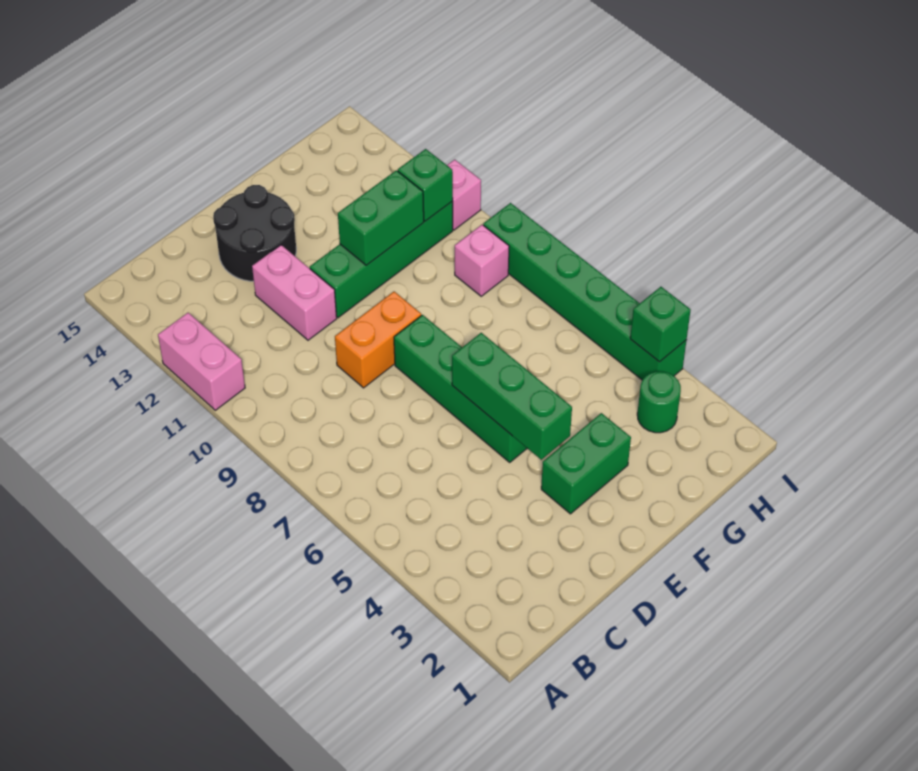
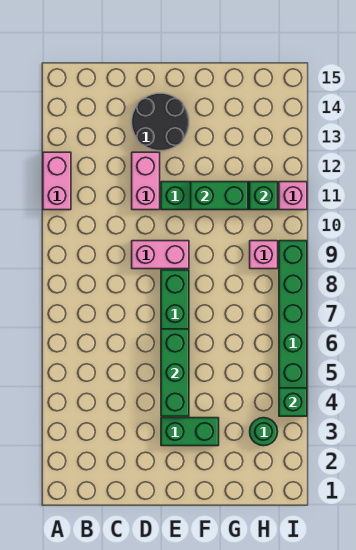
orange brick D9:E9 level 1 -> pink brick D9:E9 level 1

